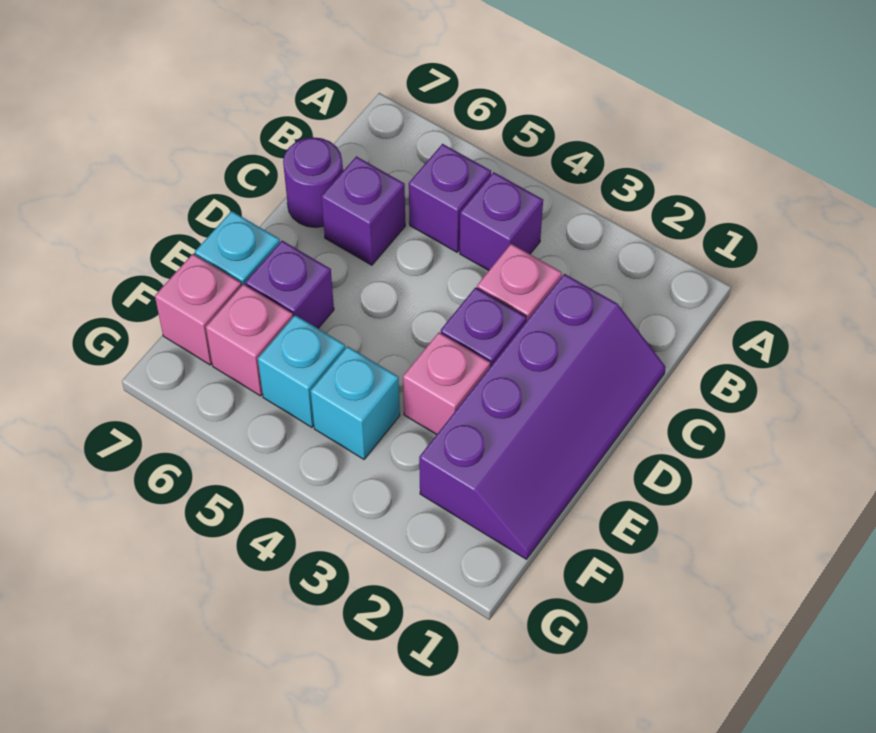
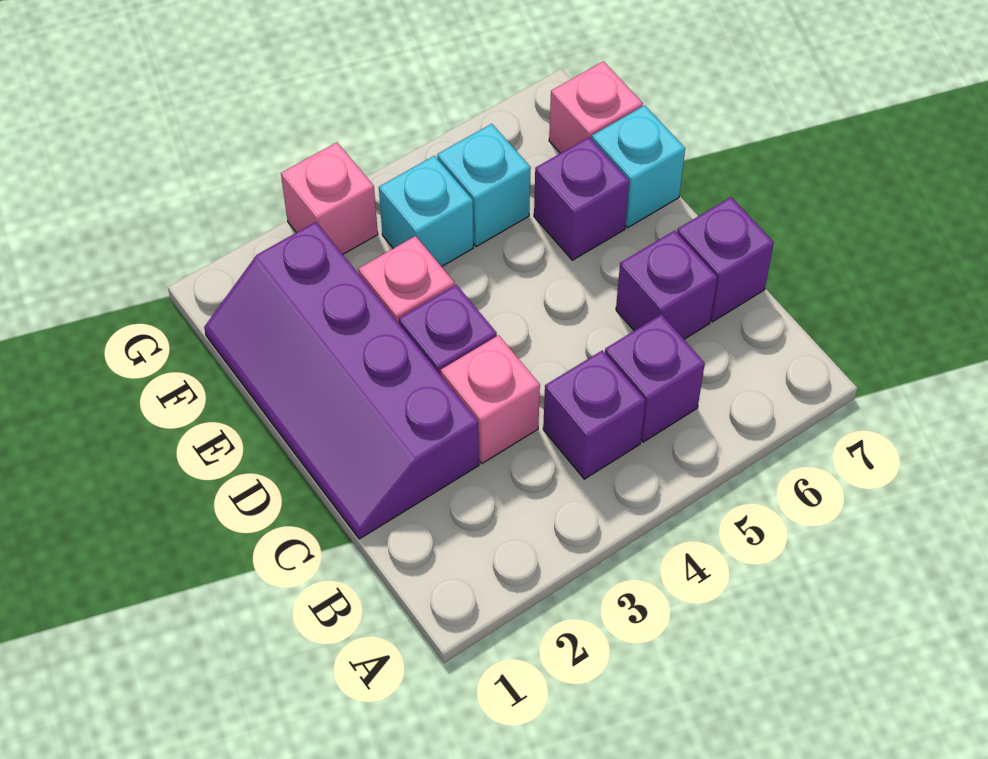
purple round brick C7 level 1 -> purple brick C7 level 1
pink brick F6 level 1 -> pink brick G3 level 1

